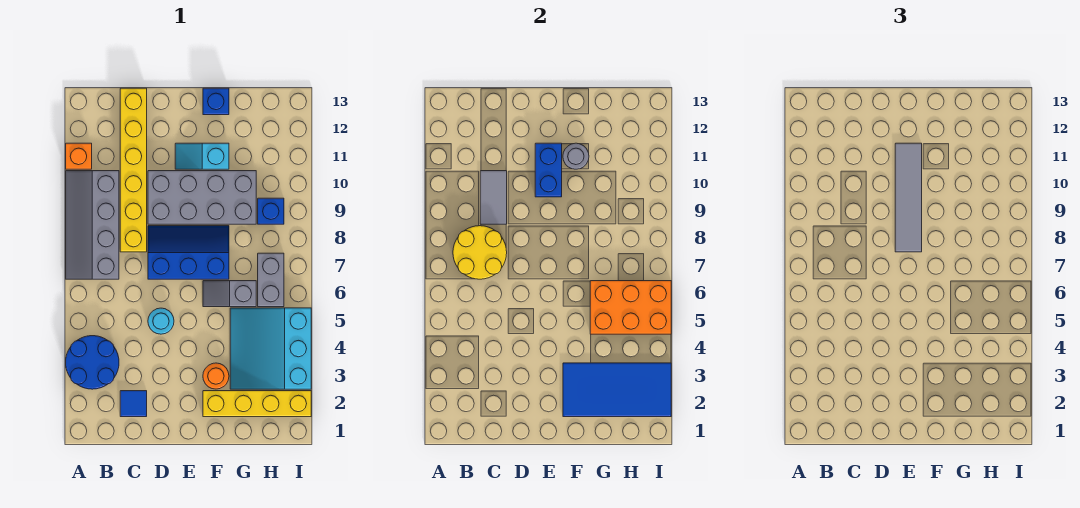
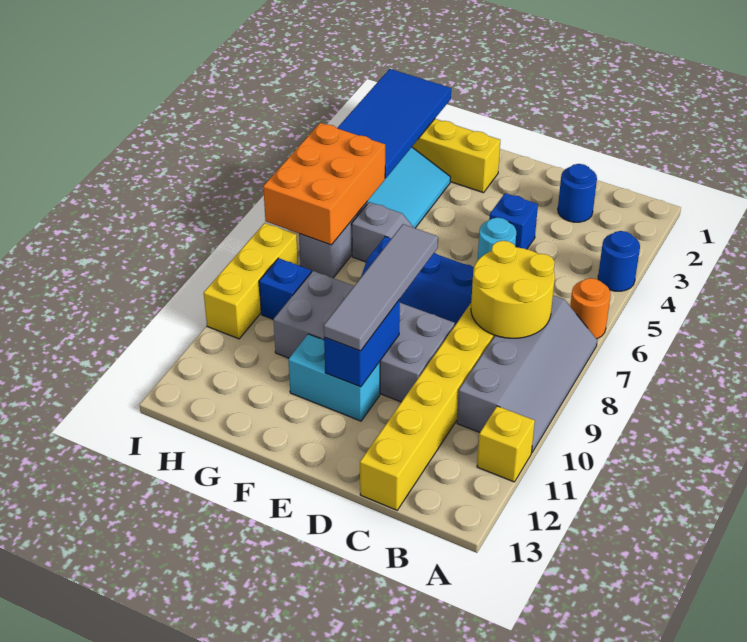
blue round brick A3:B4 level 1 -> blue round brick A4 level 1
orange brick A11 level 1 -> yellow brick A11 level 1
blue tile C2 level 1 -> blue round brick C2 level 1
grey tile C9:C10 level 2 -> none
cyan slope E11:F11 level 1 top F -> cyan brick E11:F11 level 1
blue tile F2:I3 level 2 -> blue tile H1:I4 level 2
orange round brick F3 level 1 -> orange round brick A6 level 1
grey round brick F11 level 2 -> none
blue brick F13 level 1 -> blue brick D4 level 1
orange brick G5:I6 level 2 -> orange brick H5:I7 level 2
none -> yellow brick I8:I10 level 1

